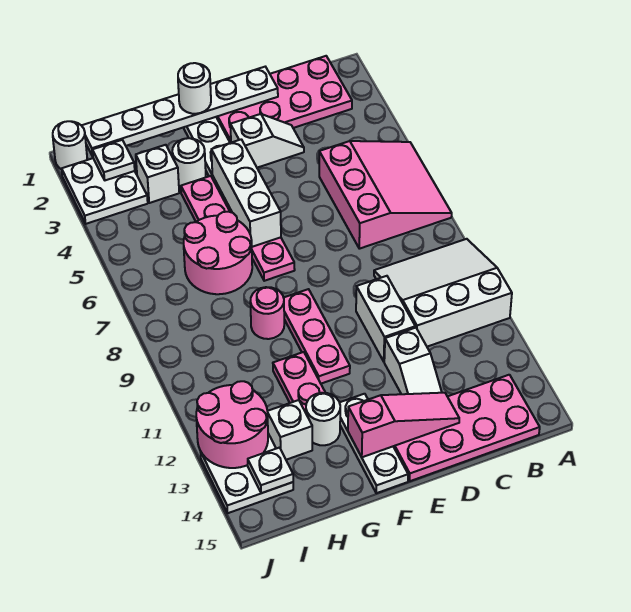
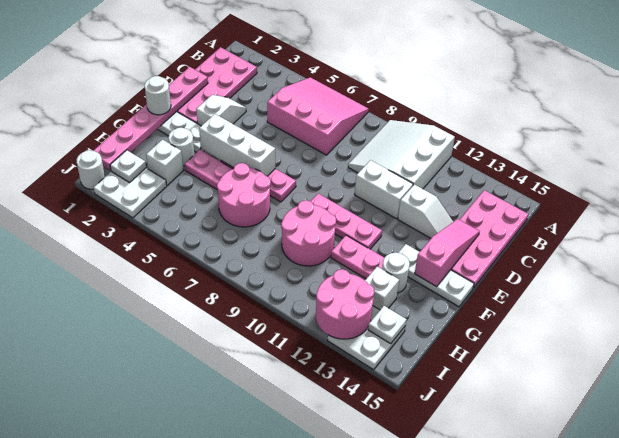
white plate D1:I1 level 2 -> pink plate D1:I1 level 2
pink round brick G9 level 1 -> pink round brick G9:H10 level 1

